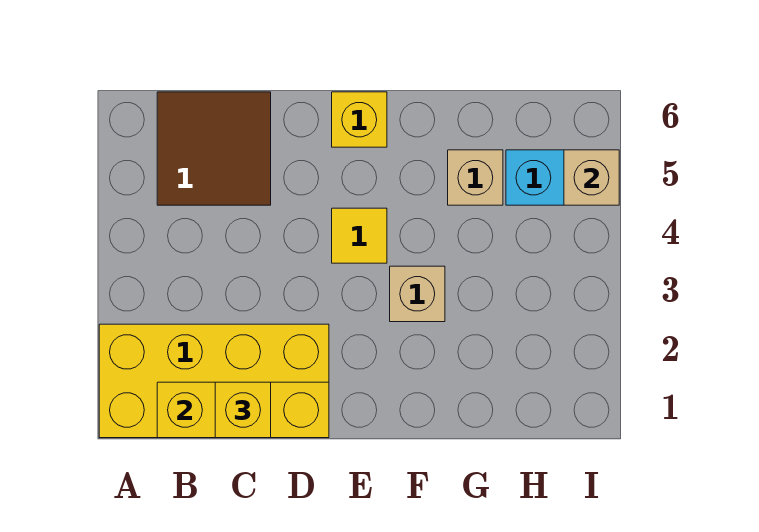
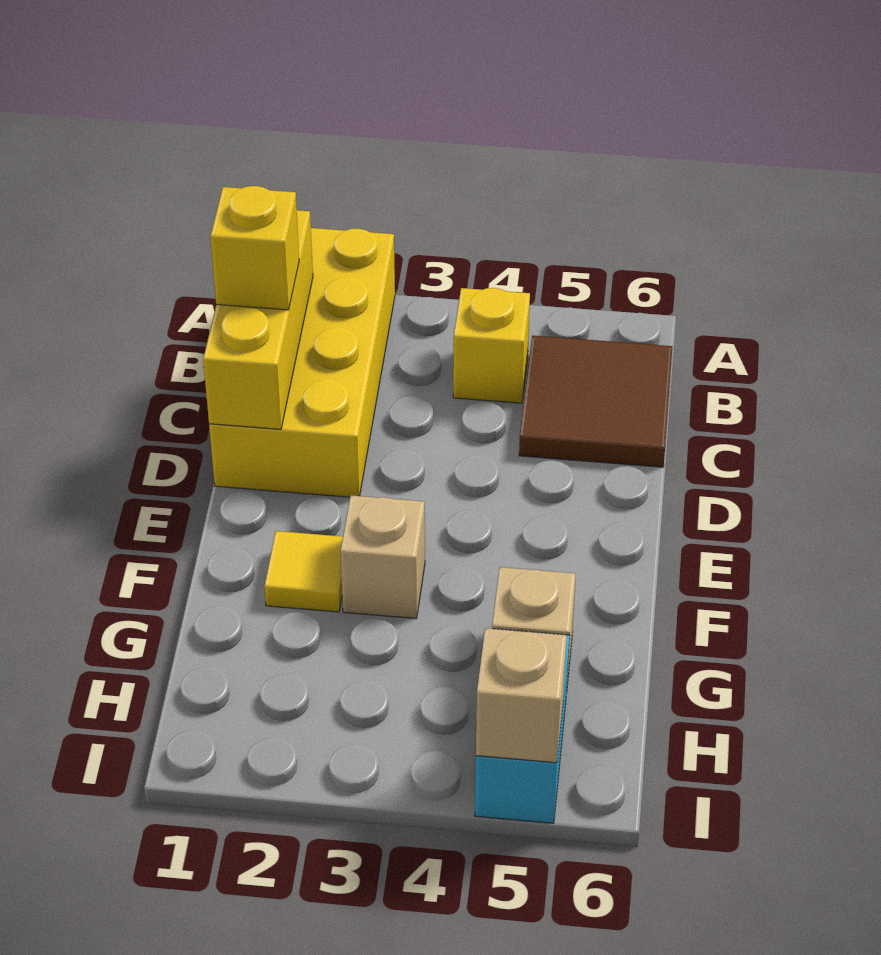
yellow tile E4 level 1 -> yellow tile F2 level 1
yellow brick E6 level 1 -> yellow brick B4 level 1

